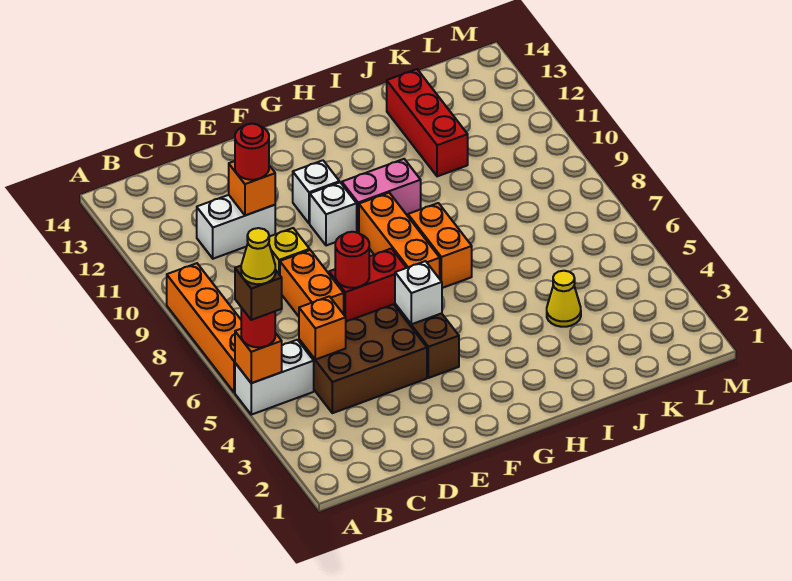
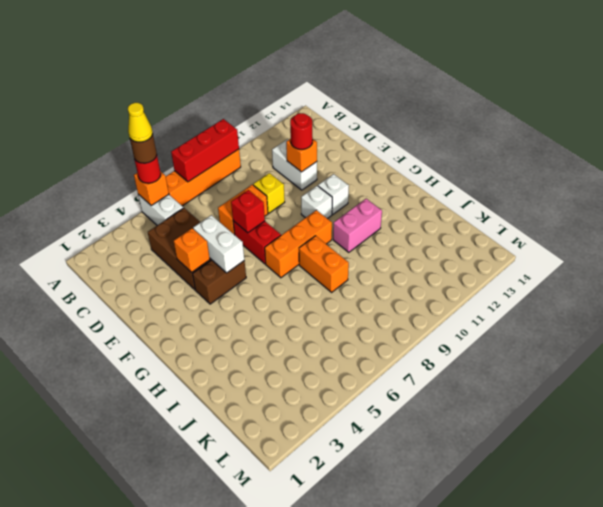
brown brick A5 level 4 -> brown round brick A5 level 4
orange brick C5 level 2 -> orange brick E4 level 2
red round brick E7 level 2 -> red brick E7 level 2
white brick F5 level 2 -> white brick E5:F5 level 2
pink brick G10:H10 level 1 -> pink brick H10:H11 level 1
orange brick H7:H8 level 1 -> orange brick H8:I8 level 1
yellow cone J4 level 1 -> none
red brick J11:J13 level 1 -> red brick A7:A9 level 2

